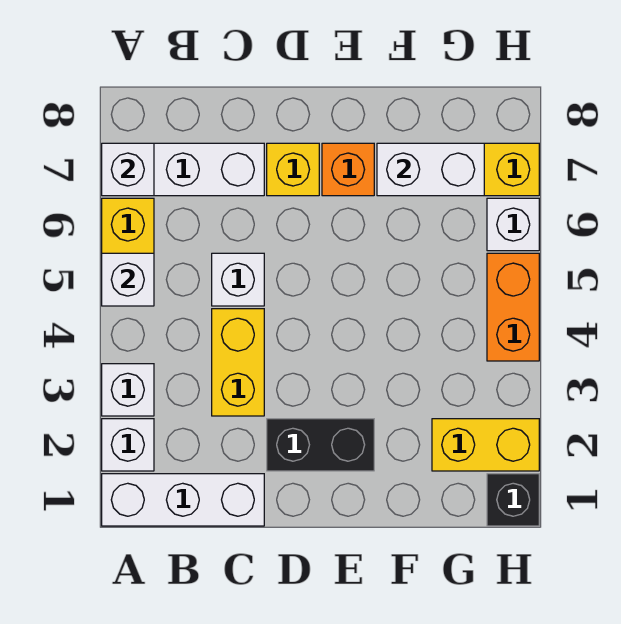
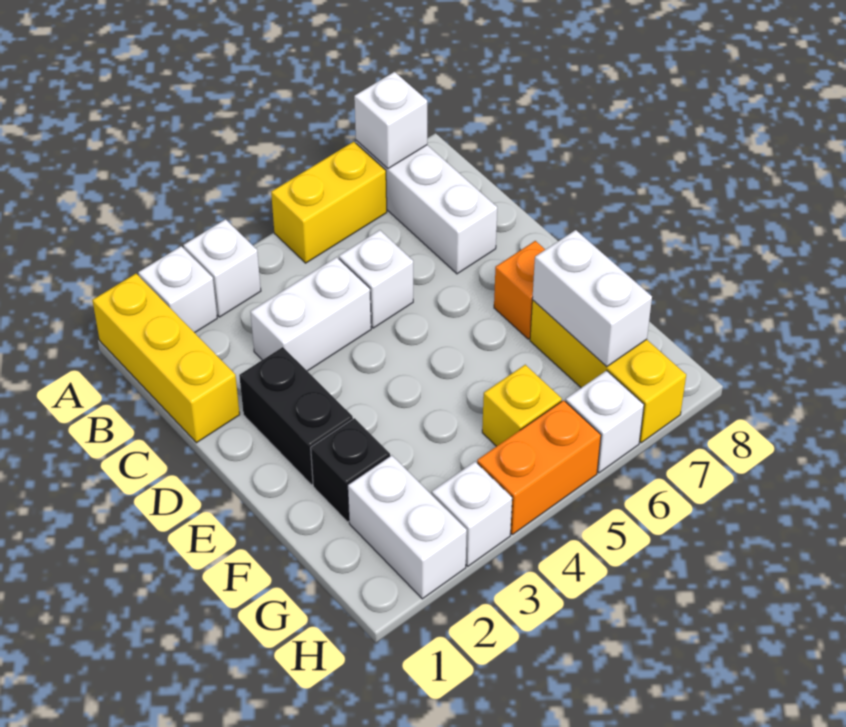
white brick A1:C1 level 1 -> yellow brick A1:C1 level 1
white brick A5 level 2 -> white brick H3 level 1
yellow brick C3:C4 level 1 -> white brick C3:C4 level 1
yellow brick D7 level 1 -> yellow brick G5 level 1
yellow brick G2:H2 level 1 -> white brick G2:H2 level 1
black brick H1 level 1 -> black brick F2 level 1

